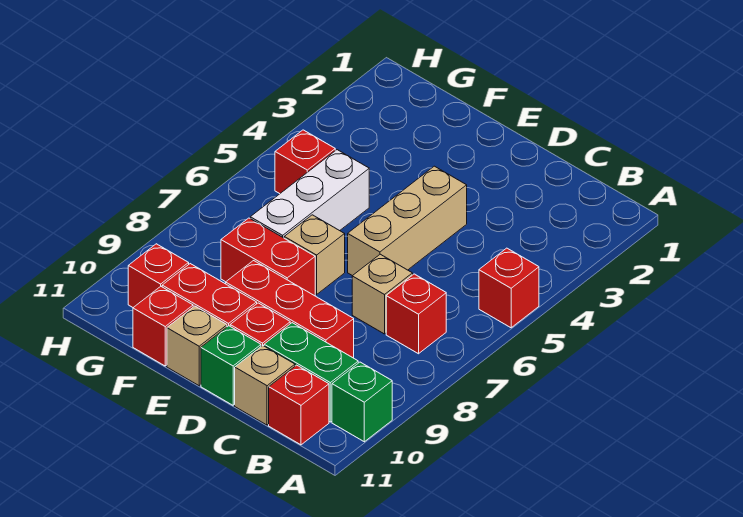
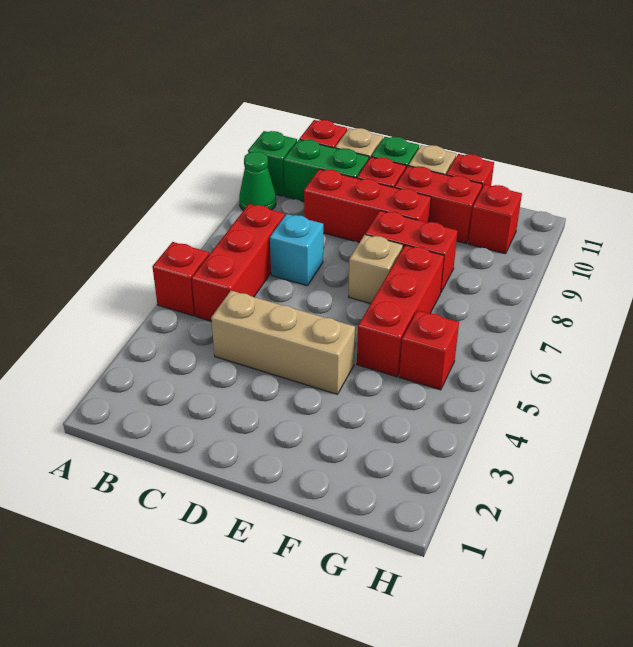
none -> green cone A9 level 1
red brick B7 level 1 -> red brick B5:B7 level 1
tan brick C7 level 1 -> cyan brick C7 level 1
tan brick D4:D6 level 1 -> tan brick C4:E4 level 1
white brick F5:F7 level 1 -> red brick F5:F7 level 1

